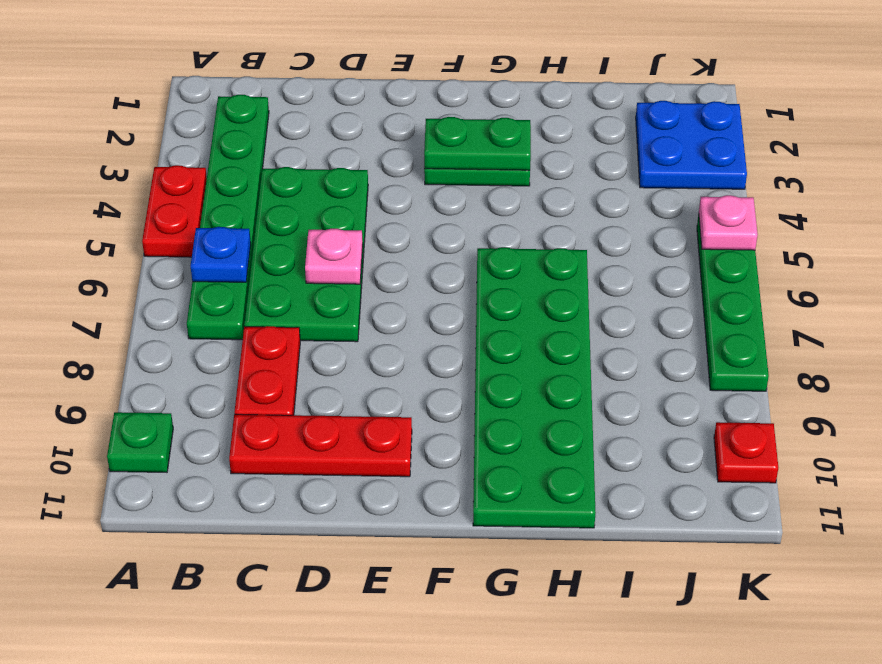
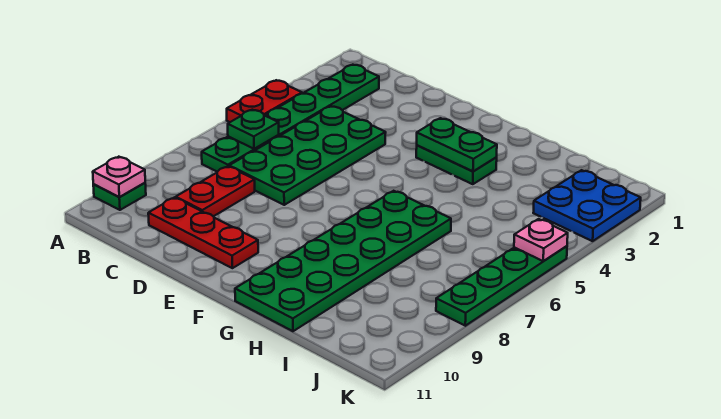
blue plate B6 level 2 -> green plate B6 level 2
pink plate D6 level 2 -> pink plate A10 level 2
red plate K10 level 1 -> none

